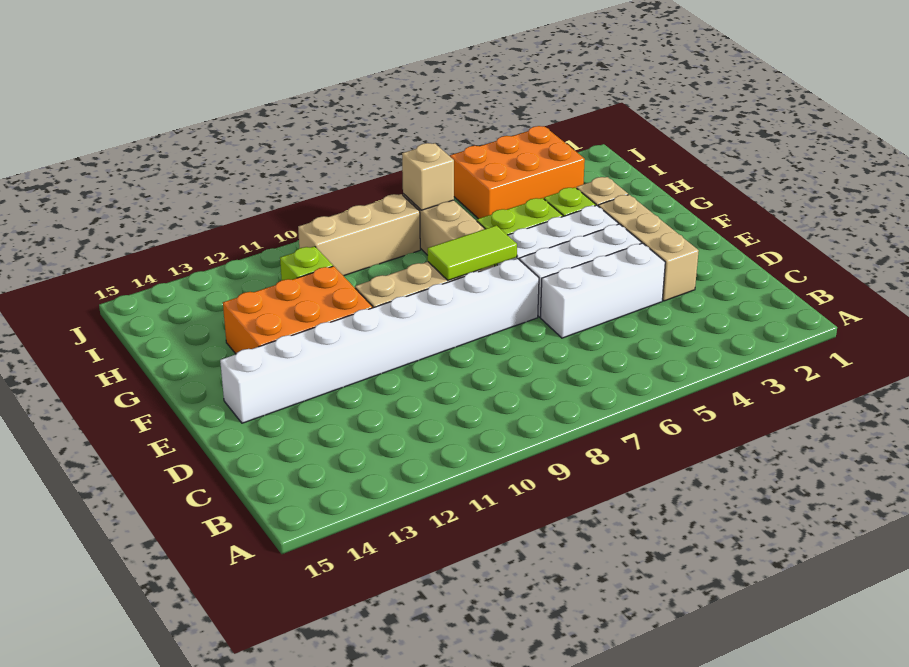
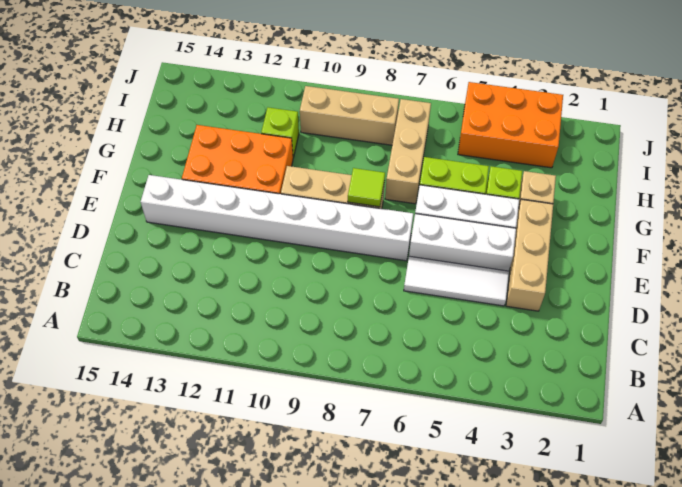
white brick D4:D6 level 1 -> white tile D4:D6 level 1
lime tile F7:F8 level 2 -> lime tile F8 level 2
tan brick I7 level 2 -> none

